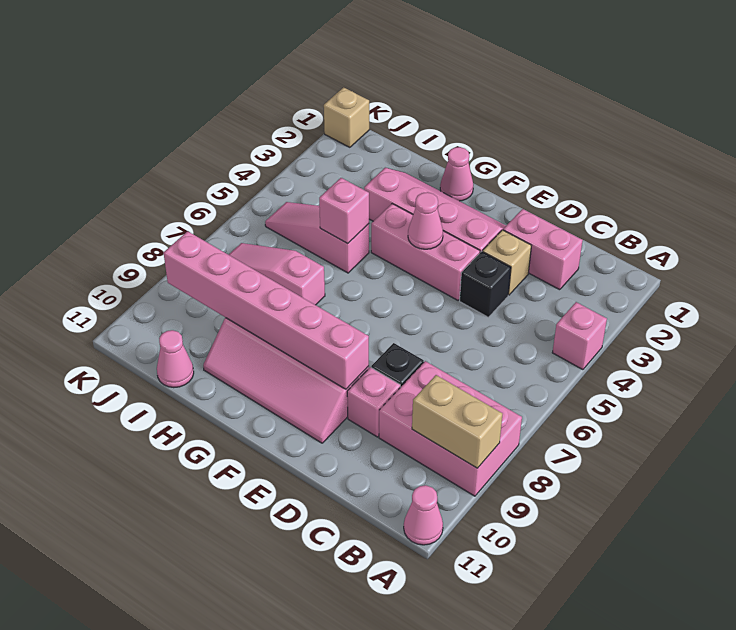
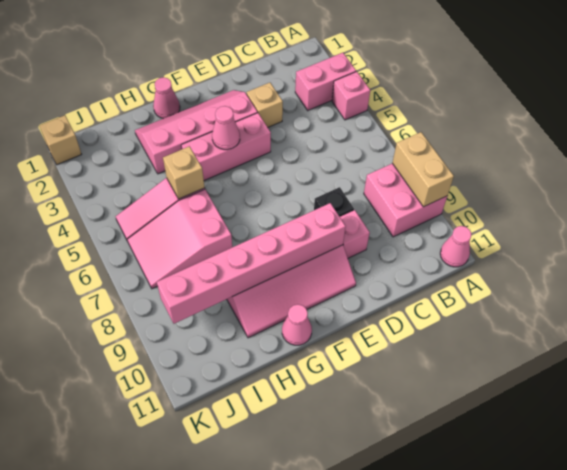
pink brick A8:C9 level 1 -> pink brick A8:B9 level 1
tan brick A9:B9 level 2 -> tan brick A8:A9 level 2
pink brick C2:D2 level 1 -> pink brick A3:B3 level 1
black brick D4 level 1 -> none
pink brick H5 level 2 -> tan brick H5 level 2
pink slope H7:J7 level 1 top H -> pink slope H6:J7 level 1 top H
pink cone I11 level 1 -> pink cone G11 level 1

